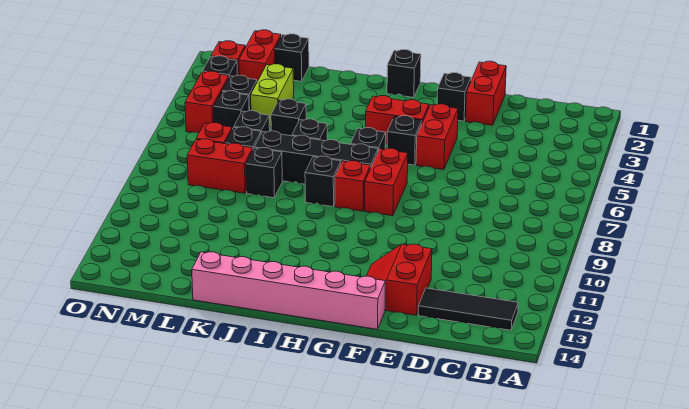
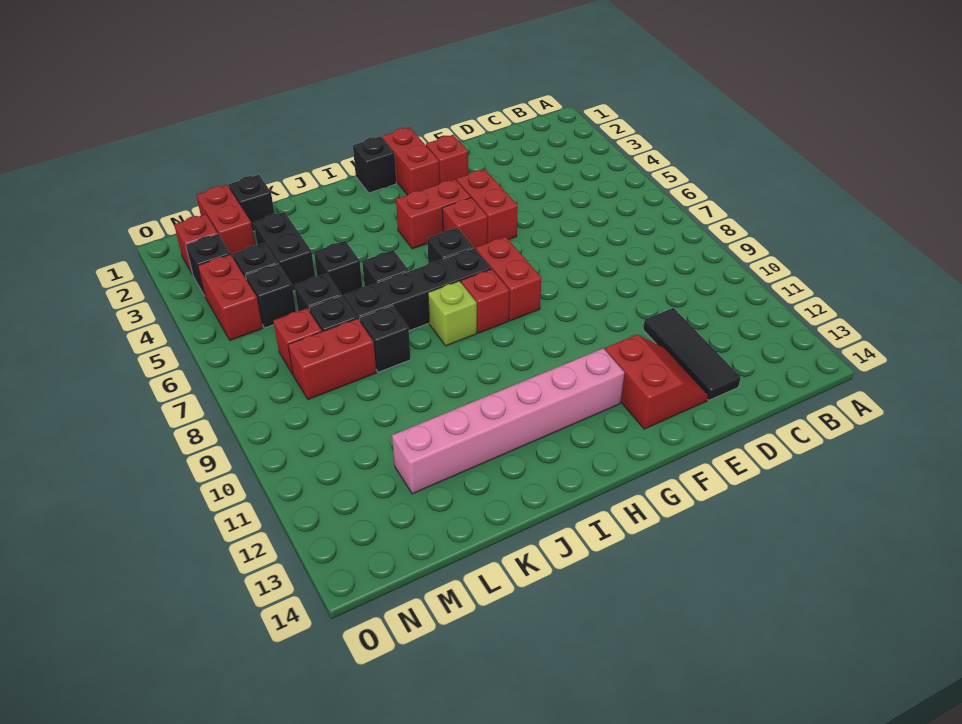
black tile B13:D13 level 1 -> black tile D11:D13 level 1
red brick E1:E2 level 1 -> red brick G1:G2 level 1
red slope E12:F13 level 1 top E -> red slope E12:F13 level 1 top F
black brick F2 level 1 -> red brick F2 level 1
pink brick F14:K14 level 1 -> pink brick G12:L12 level 1
black brick G5 level 1 -> red brick G5 level 1
black brick I8 level 1 -> lime brick I8 level 1
lime brick L3:L4 level 1 -> black brick L3:L4 level 1

